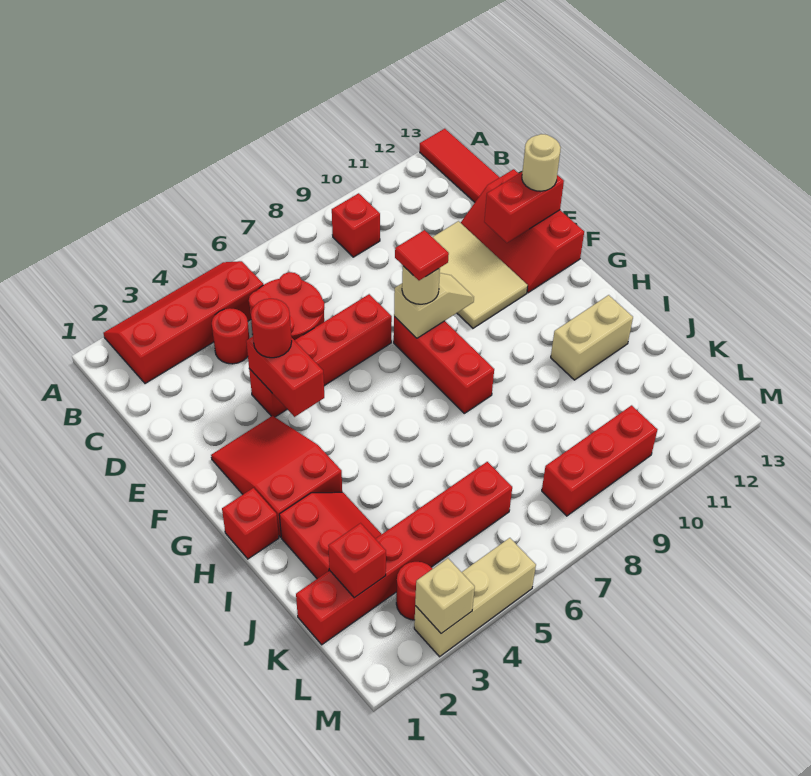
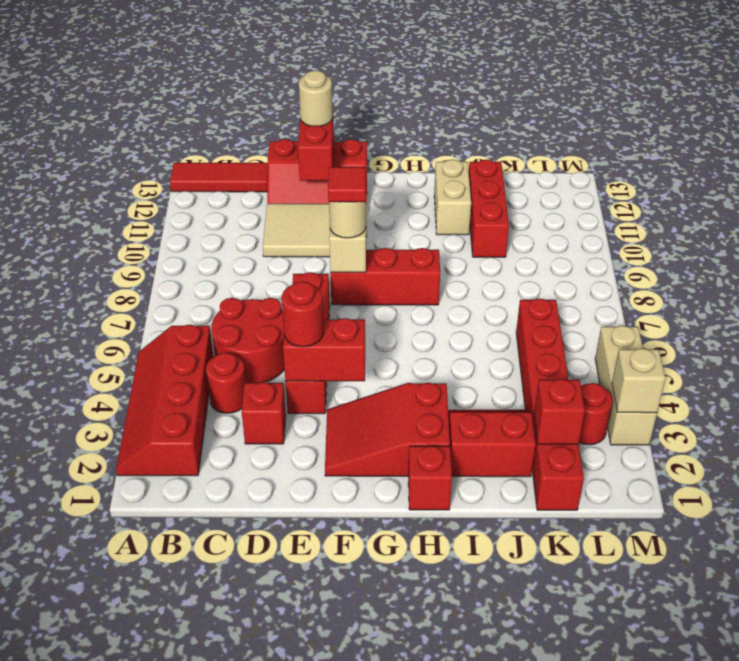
red brick B9 level 1 -> red brick D3 level 1
red brick L8:L10 level 1 -> red brick J10:J12 level 1

